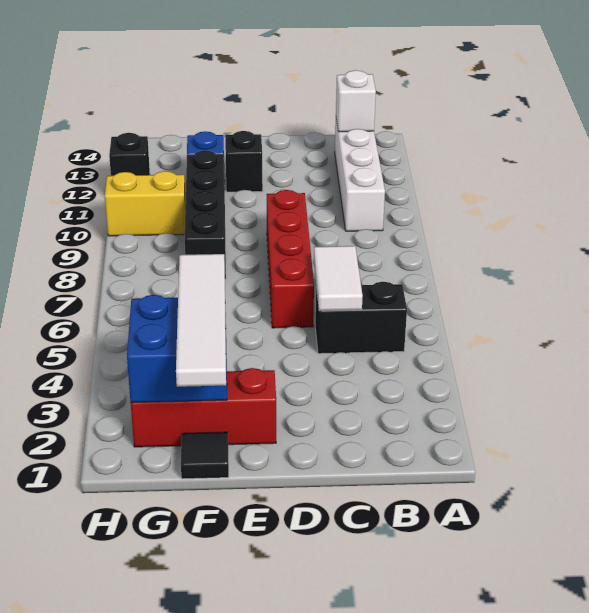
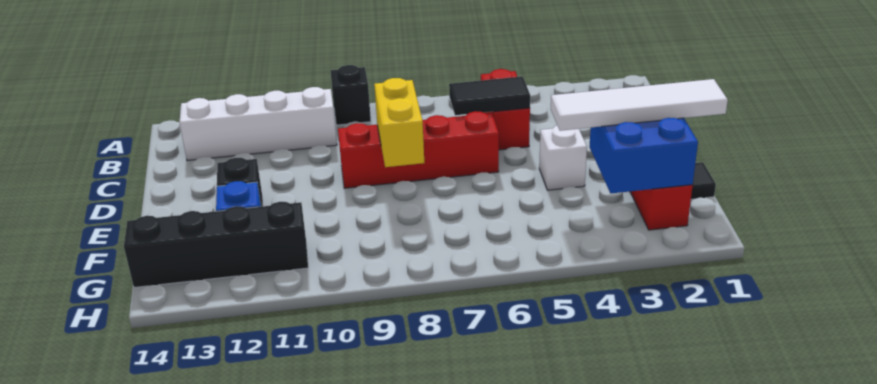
black brick B5:C5 level 1 -> red brick B5:C5 level 1
white brick B13 level 2 -> white brick E4 level 1
white tile C5:C6 level 2 -> black tile C5:C6 level 2
black brick F8:F11 level 1 -> black brick G11:G14 level 1
yellow brick G10:H10 level 1 -> yellow brick D8:E8 level 2
black brick H12 level 1 -> black brick A9 level 1

